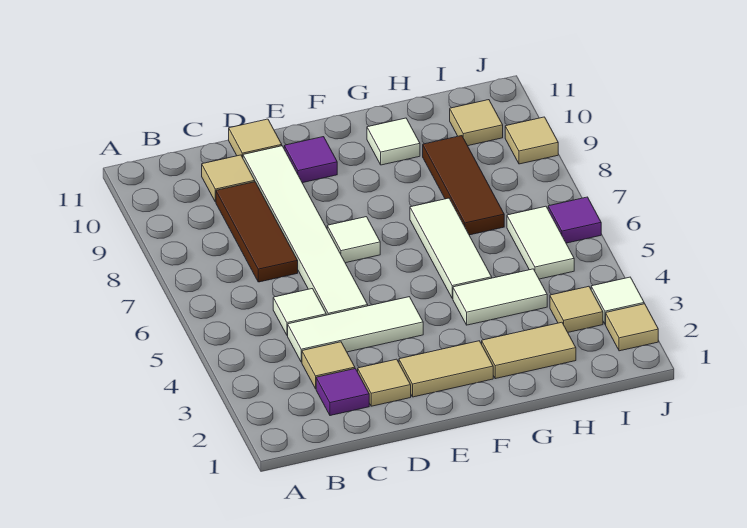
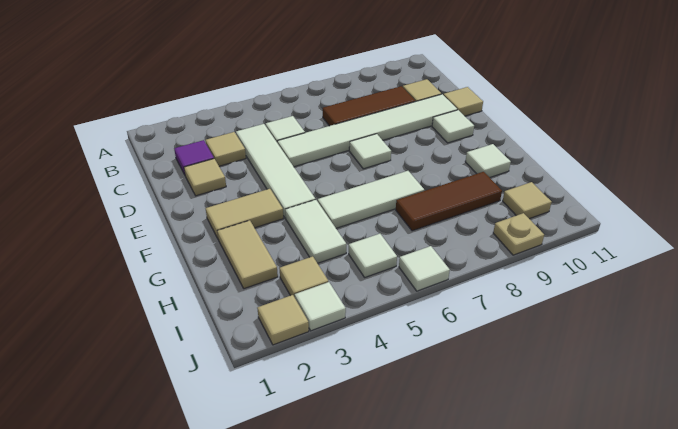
white tile C4:E4 level 1 -> white tile C4:F4 level 1
tan tile E2:F2 level 1 -> tan tile F2:F3 level 1
purple tile E10 level 1 -> white tile E10 level 1
white tile I5:I6 level 1 -> white tile I5 level 1
purple tile J6 level 1 -> white tile J6 level 1
tan tile J9 level 1 -> tan plate J9 level 1

